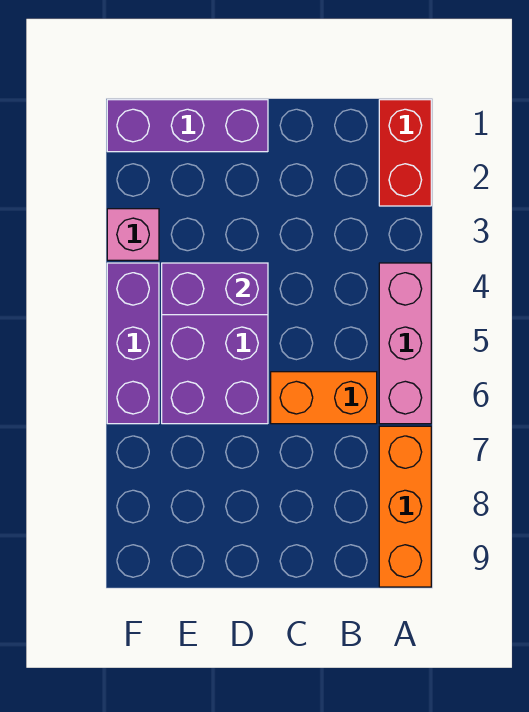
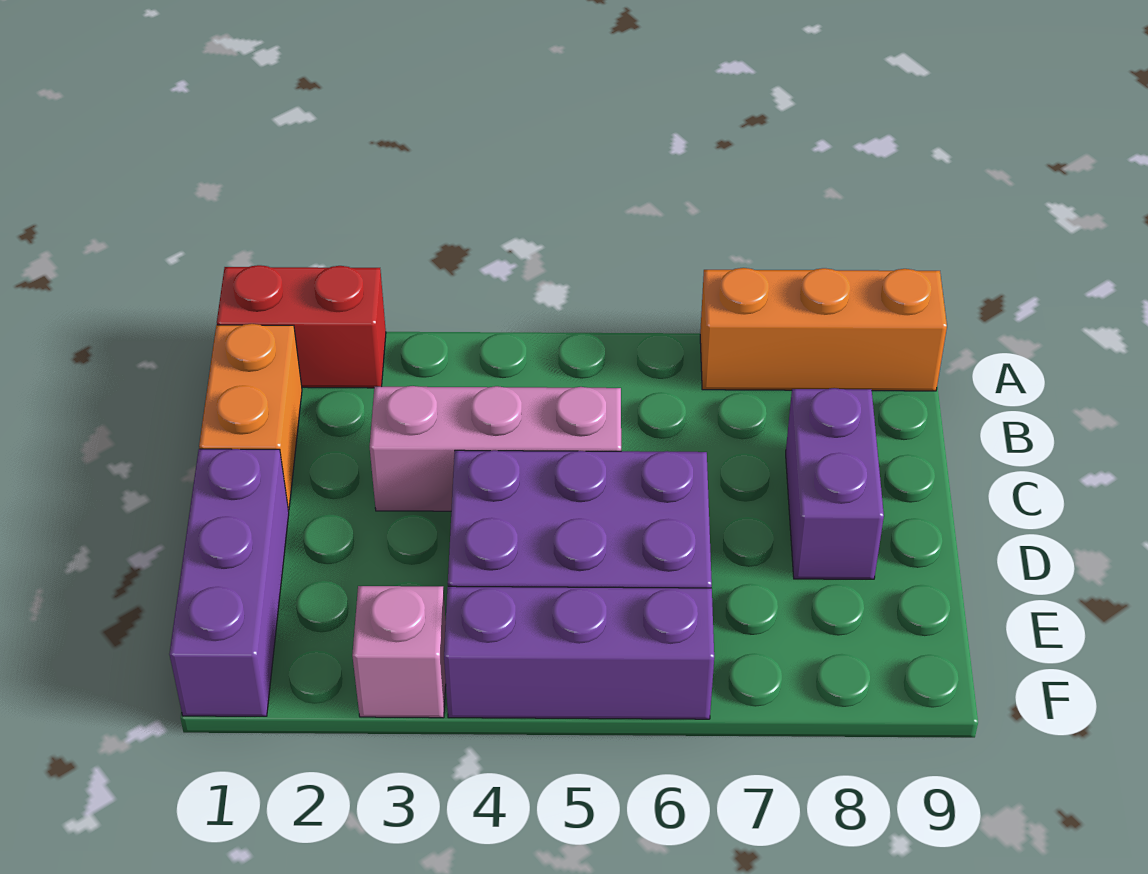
pink brick A4:A6 level 1 -> pink brick C3:C5 level 1
orange brick B6:C6 level 1 -> orange brick B1:C1 level 1
purple brick D4:E4 level 2 -> purple brick C8:D8 level 1

